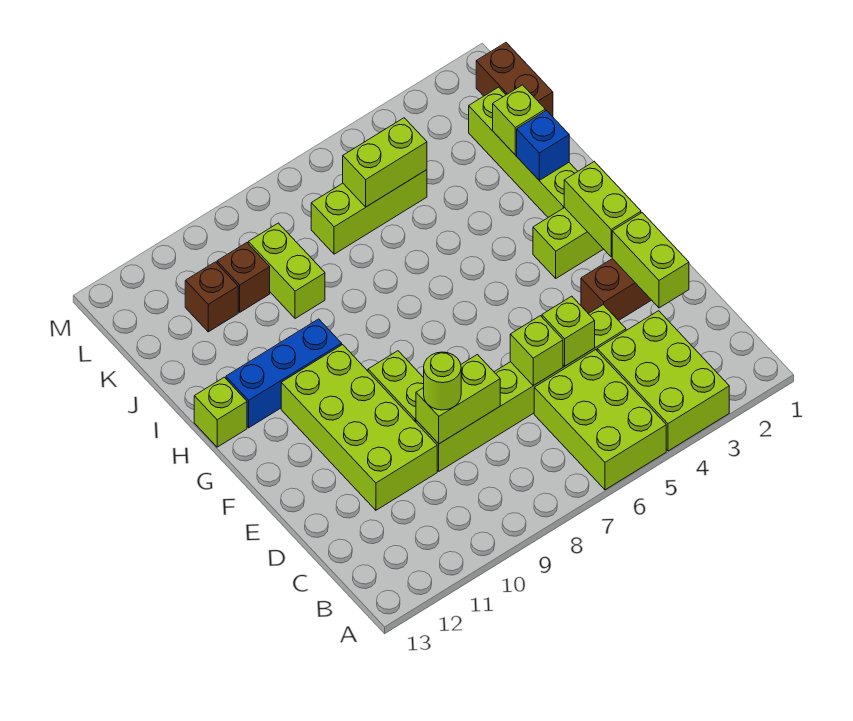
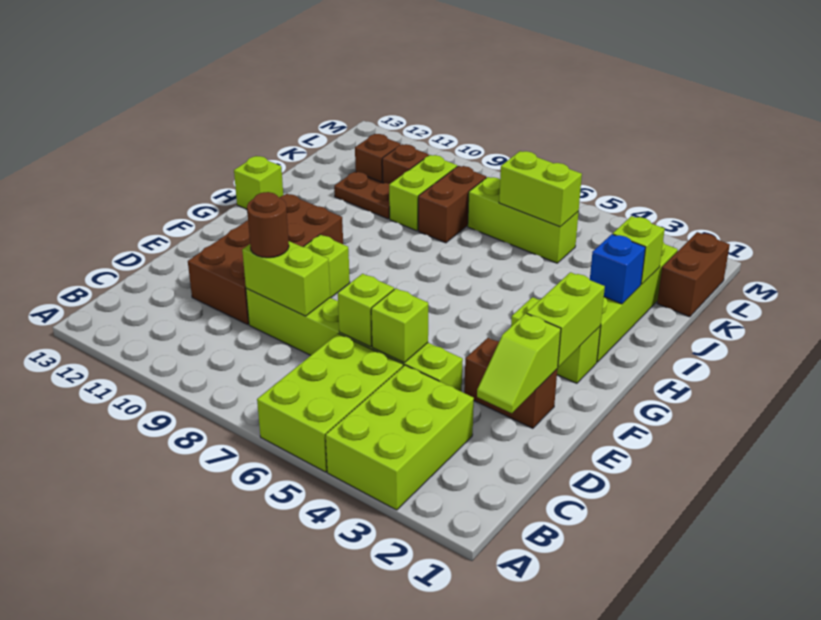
lime brick D2:E2 level 2 -> lime slope D2:E2 level 2 top E
lime round brick D9 level 3 -> brown round brick D9 level 3
lime brick D10:G11 level 1 -> brown brick D10:G11 level 1
blue brick H10:H12 level 1 -> none
none -> brown brick J8:K8 level 1
none -> brown plate J10:J11 level 1

